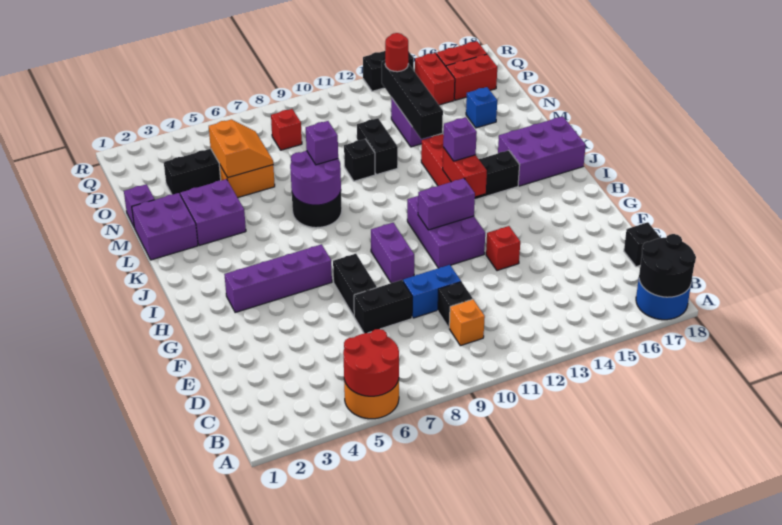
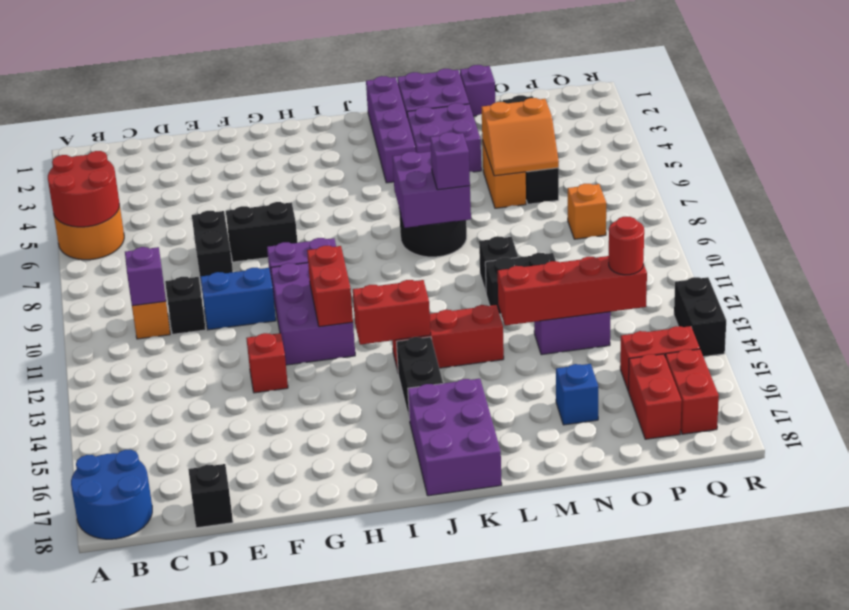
black round brick A17:B18 level 2 -> none
blue brick E9:E10 level 1 -> blue brick E10:F10 level 1
purple brick G11:I12 level 1 -> purple brick G10:H12 level 1
purple brick H3:H6 level 1 -> purple brick K1:K4 level 1
purple brick H11:H12 level 2 -> red brick H11:H12 level 2
purple brick J13 level 3 -> purple brick C10 level 2
purple round brick K7:L8 level 2 -> purple brick K7:L8 level 2
black brick M13:P13 level 2 -> red brick M13:P13 level 2
red brick P8 level 1 -> orange brick P8 level 1

